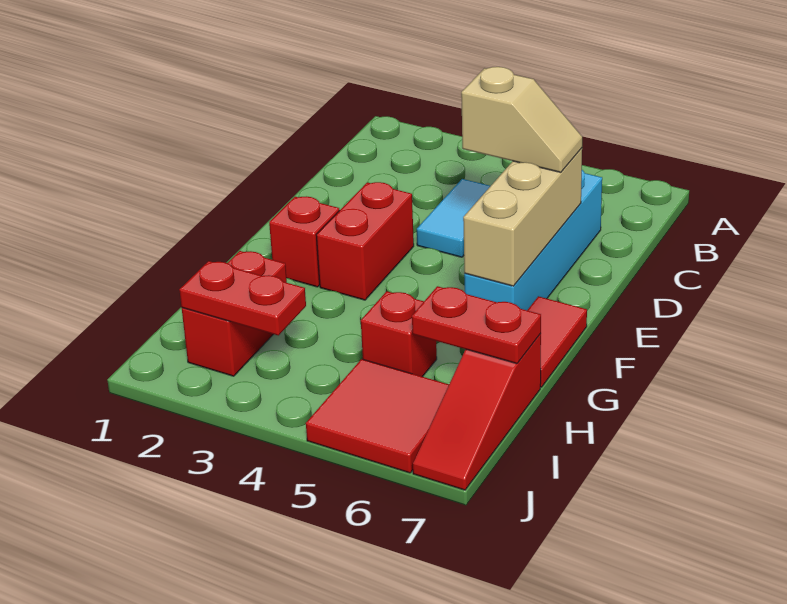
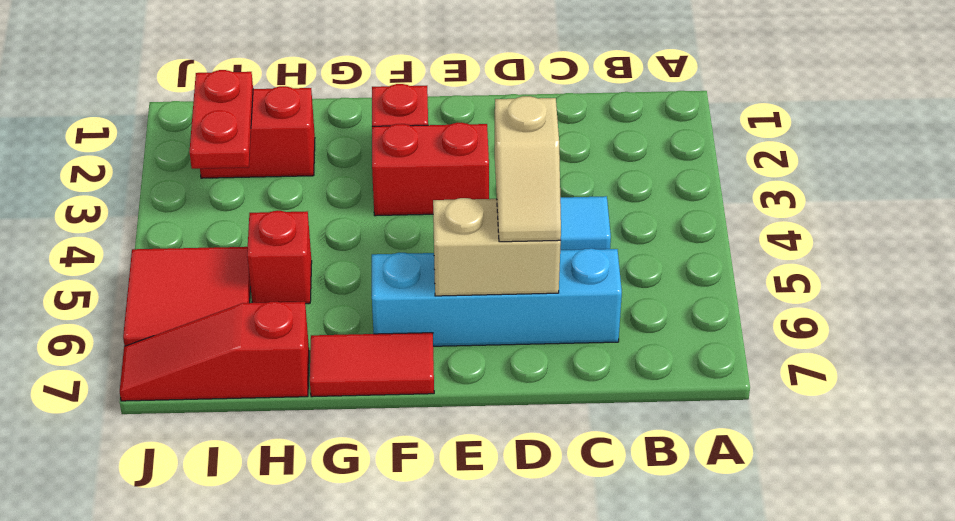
tan brick D6:F6 level 2 -> tan brick D6:E6 level 2
red plate H6:H7 level 2 -> none

